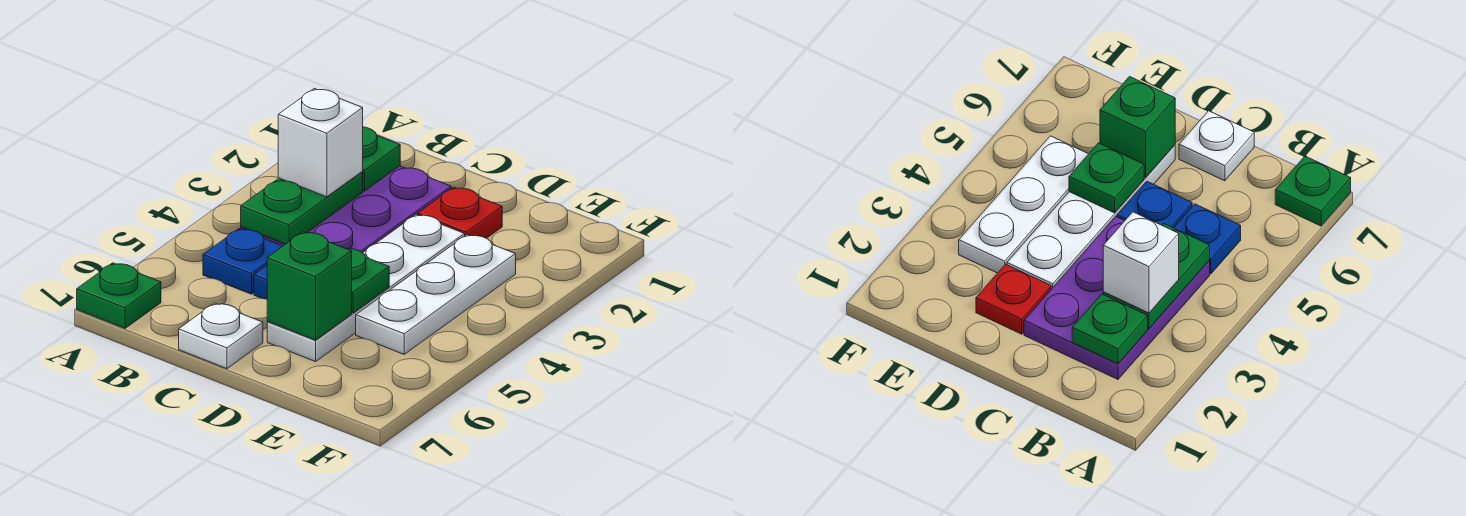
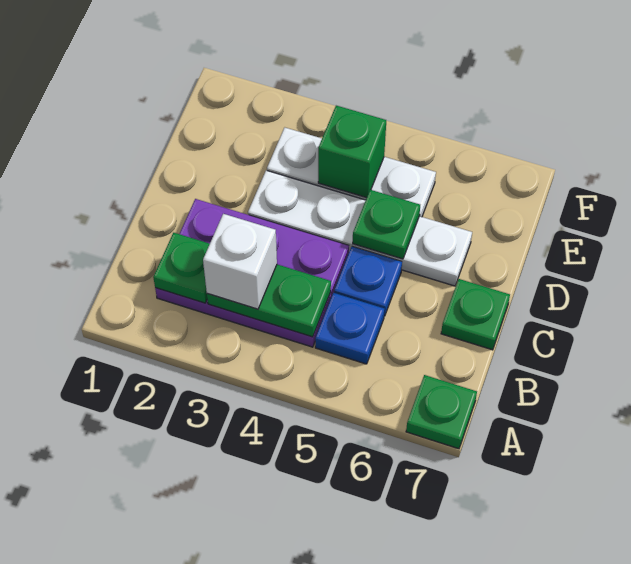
white plate C7 level 1 -> green plate C7 level 1
red plate D2 level 1 -> none
green brick D6 level 2 -> green brick E4 level 2

